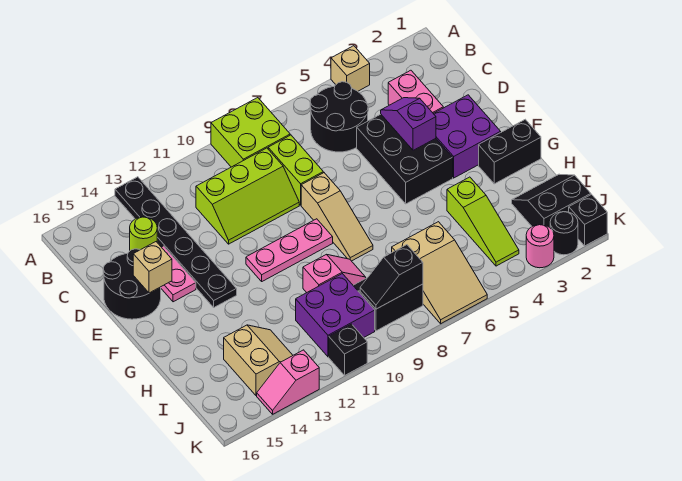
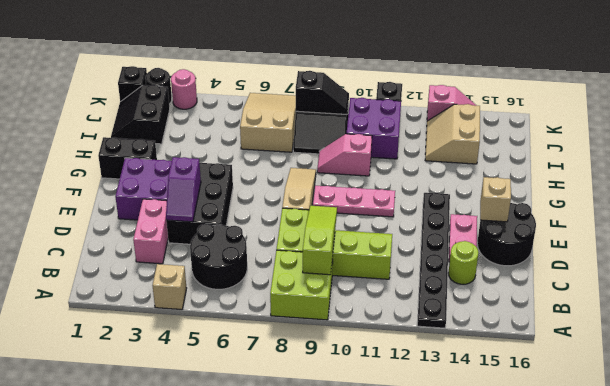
lime slope H4:J4 level 1 top H -> lime slope B9:D9 level 2 top B
black slope I1:J2 level 1 top J -> black slope I1:J2 level 1 top 2

